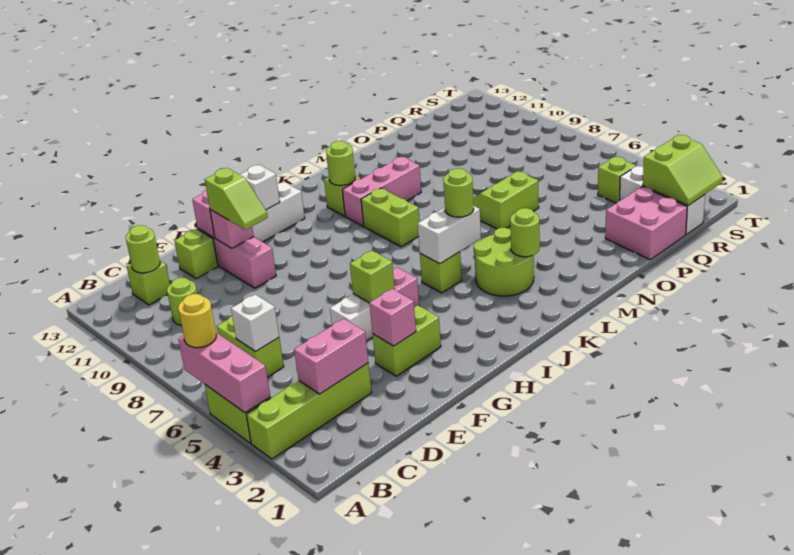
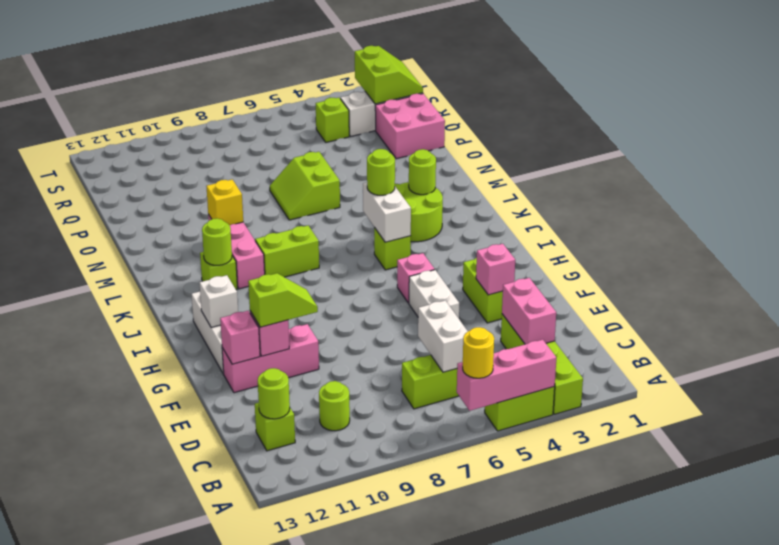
white brick C6 level 2 -> white brick C6:D6 level 2
lime brick E12 level 1 -> none
lime brick G5 level 2 -> none
none -> yellow brick M10 level 2

